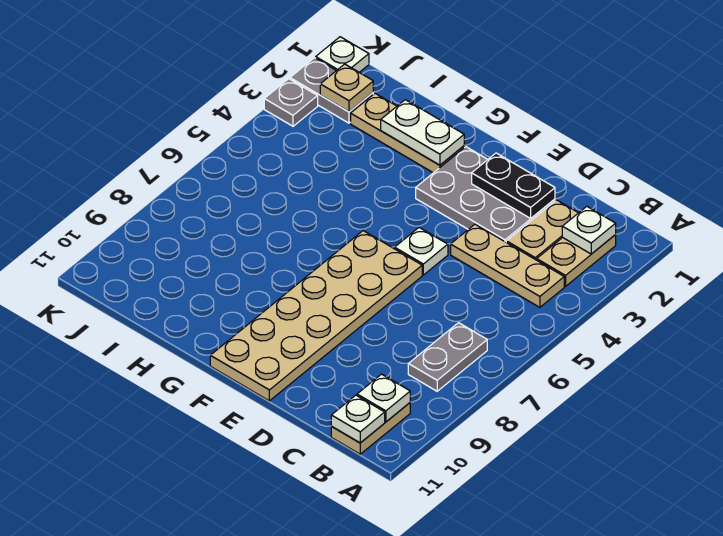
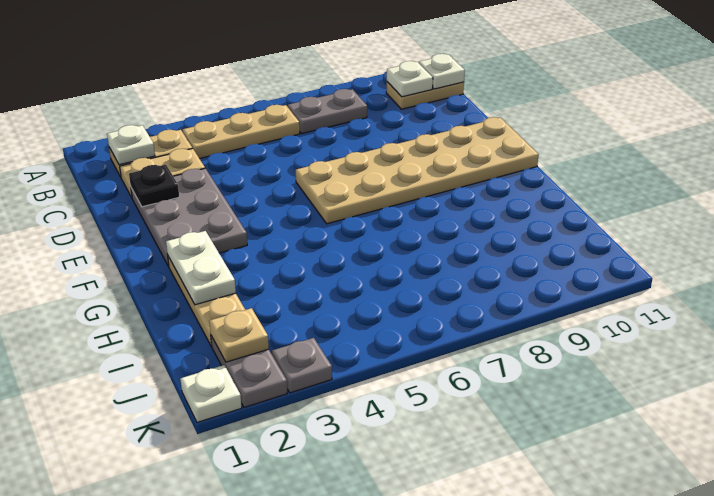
tan plate B4:D4 level 1 -> tan plate B4:B6 level 1
black plate D2:E2 level 2 -> black plate D2 level 2
white plate E5 level 1 -> none

